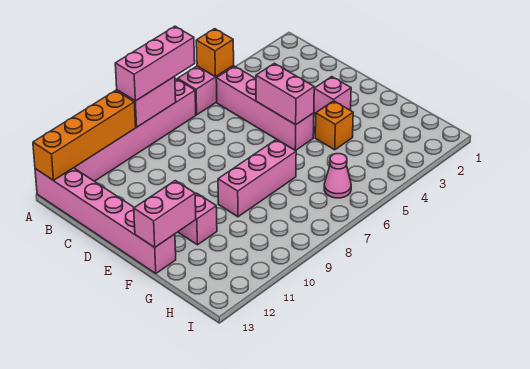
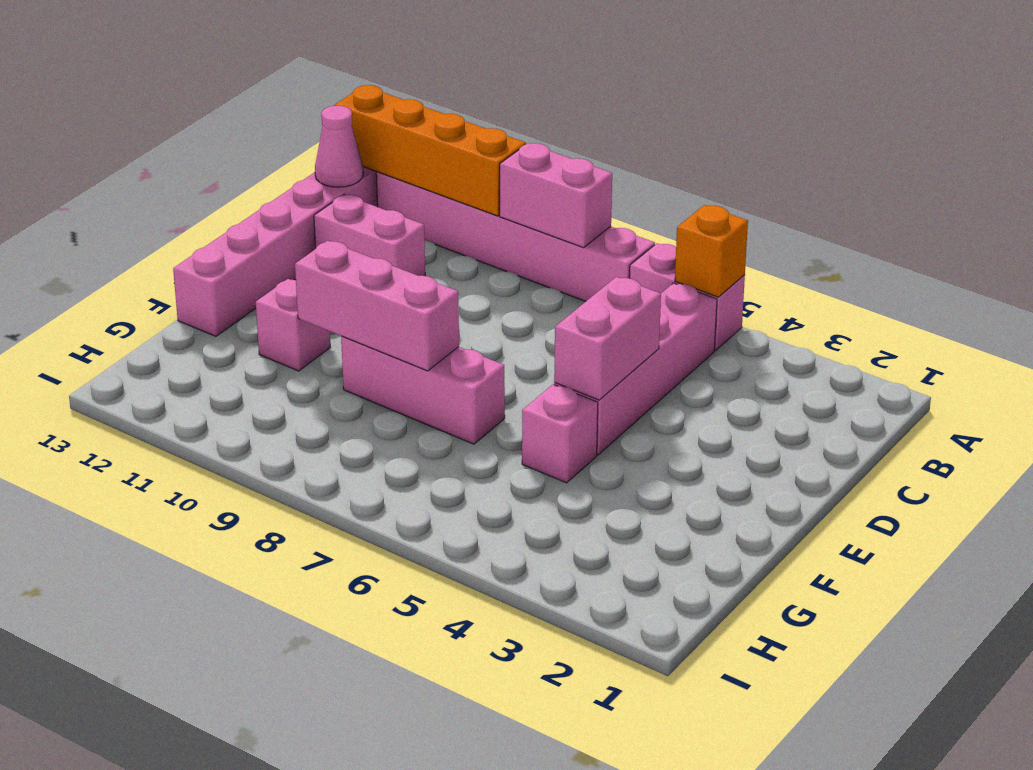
pink brick A7:A9 level 3 -> pink brick F8:F10 level 2
pink brick E3 level 1 -> pink brick F5 level 1
orange brick F4 level 1 -> none
pink brick F12:F13 level 2 -> pink brick C11:C12 level 1
pink cone H6 level 1 -> pink cone B13 level 2

